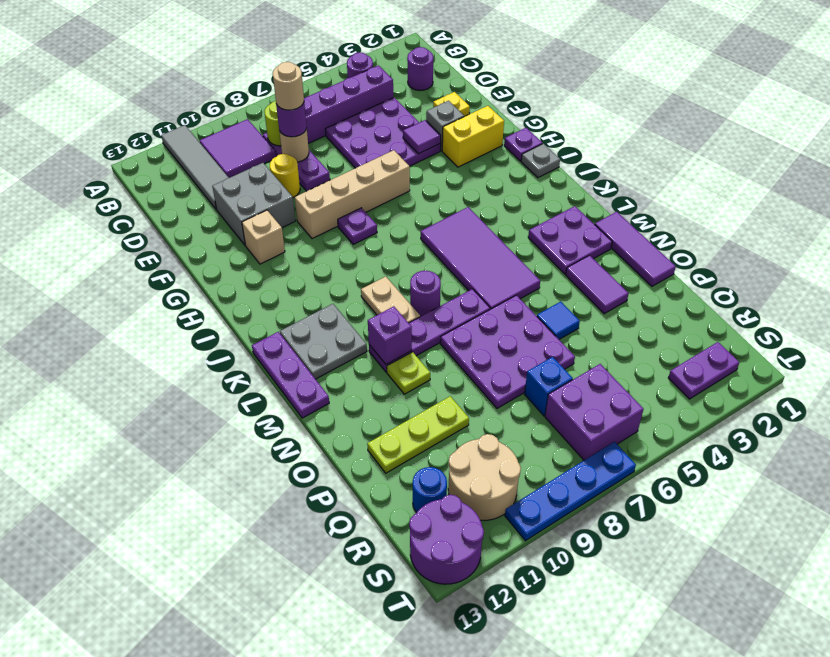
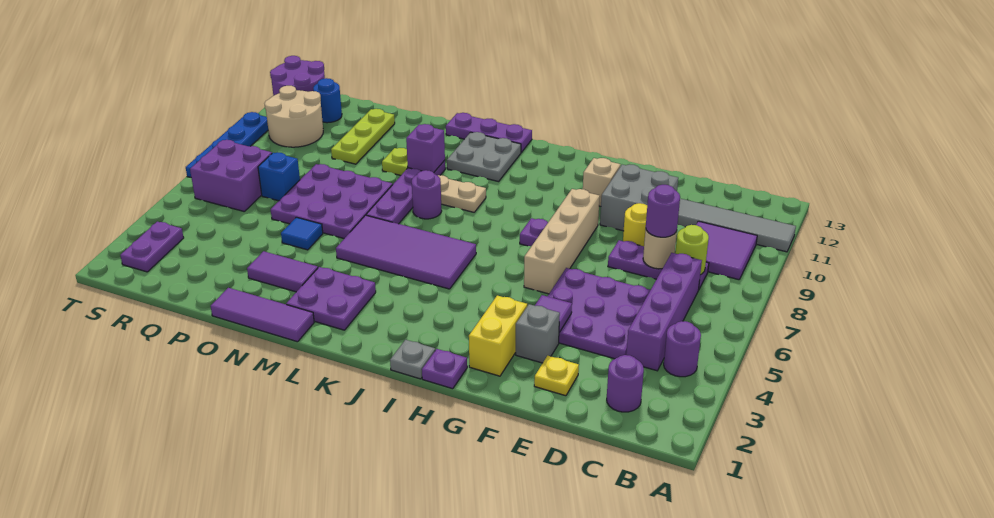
tan round brick D8 level 4 -> none

